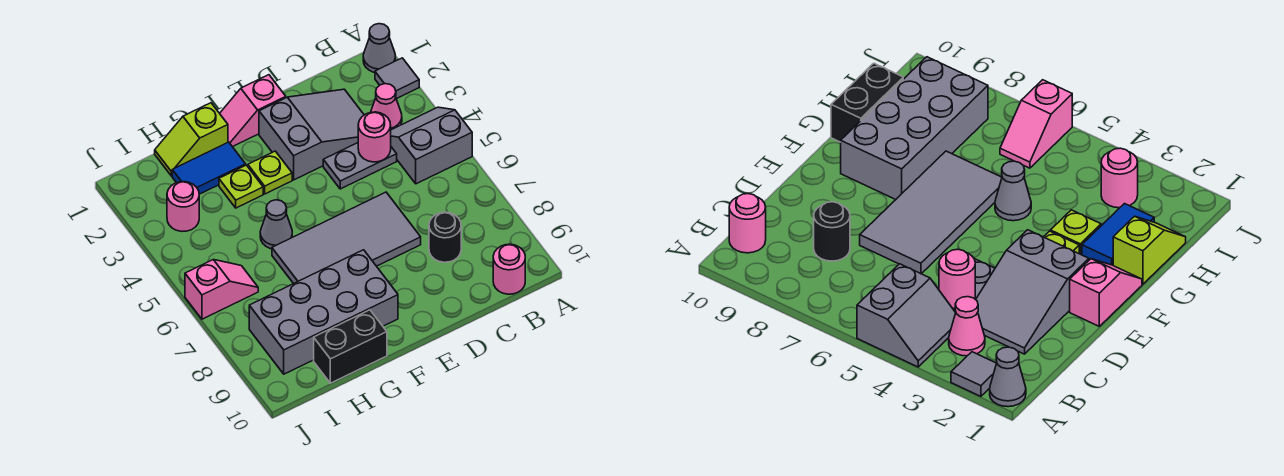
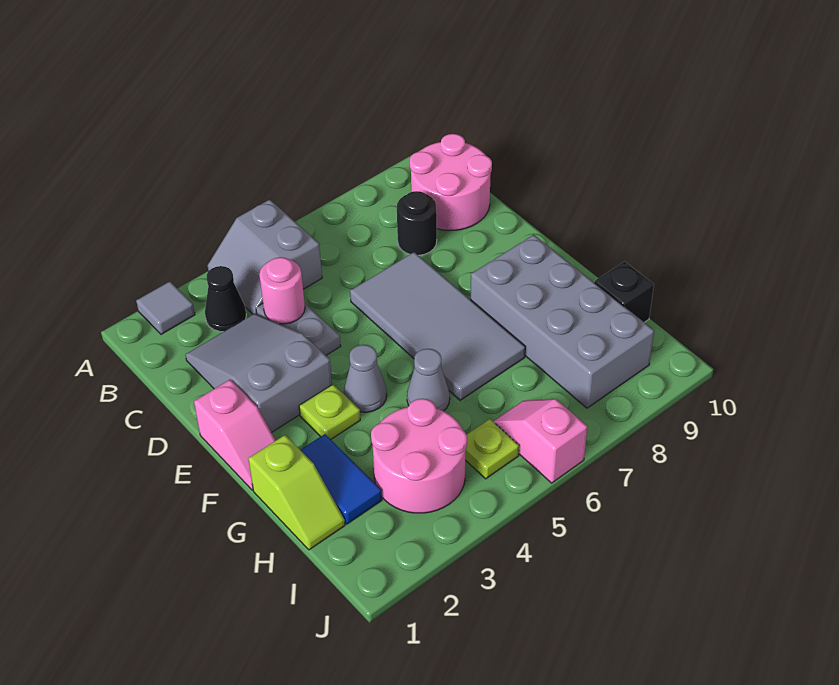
grey cone A1 level 1 -> grey cone F4 level 1
pink cone B3 level 1 -> black cone B3 level 1
pink round brick B10 level 1 -> pink round brick B9:C10 level 1
lime plate G3 level 1 -> lime plate I5 level 1
black brick G10:H10 level 1 -> black brick H10 level 1
pink round brick I3 level 1 -> pink round brick H3:I4 level 1

